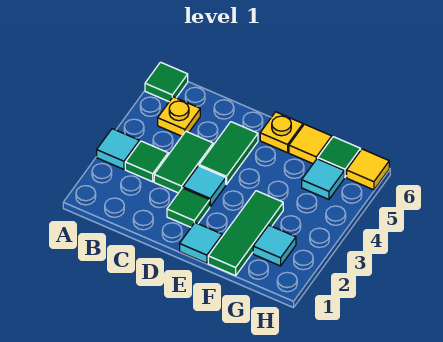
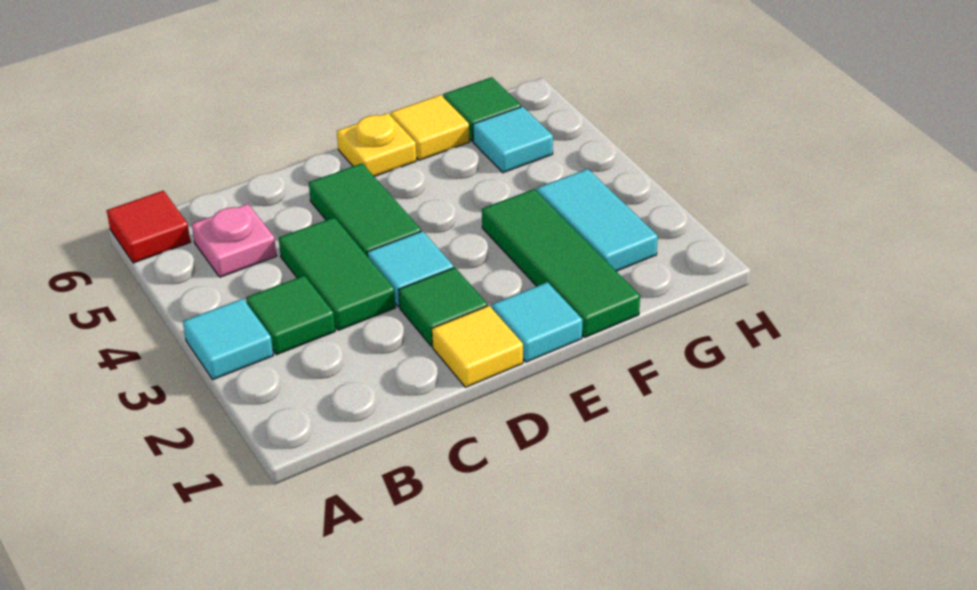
green tile A6 level 1 -> red tile A6 level 1
yellow plate B5 level 1 -> pink plate B5 level 1
cyan tile G2 level 1 -> cyan tile G2:G3 level 1
yellow tile H6 level 1 -> yellow tile D1 level 1

